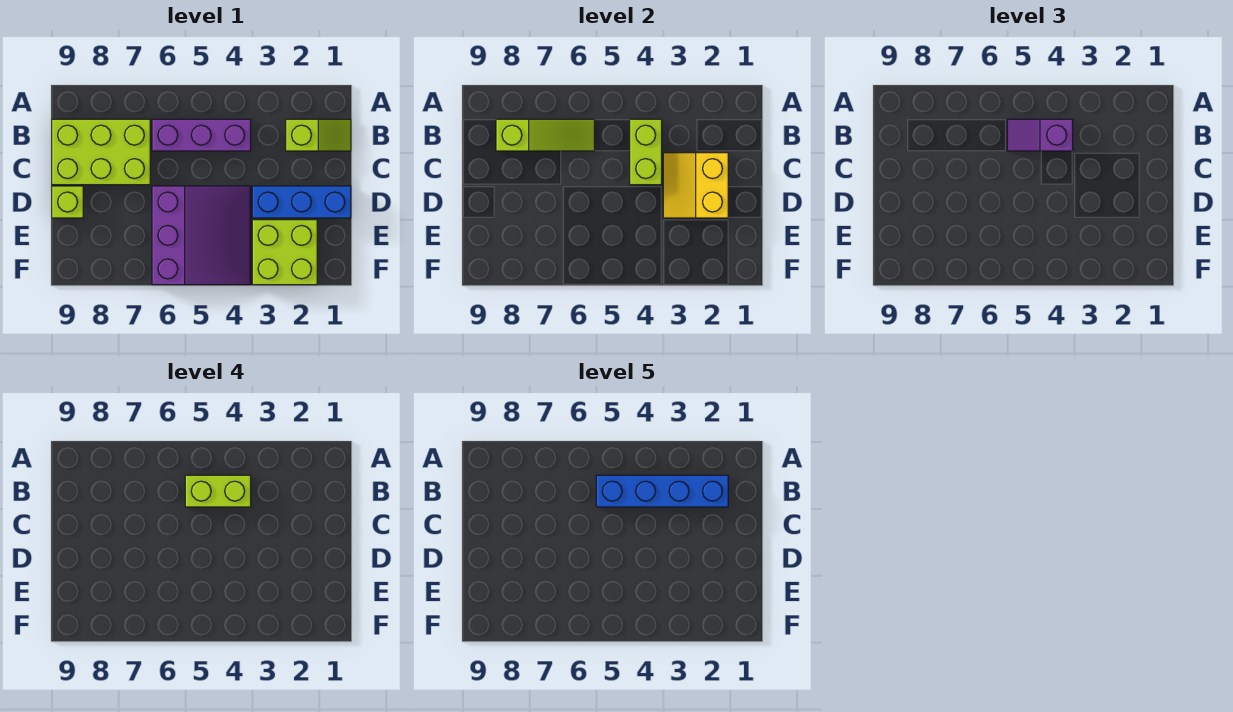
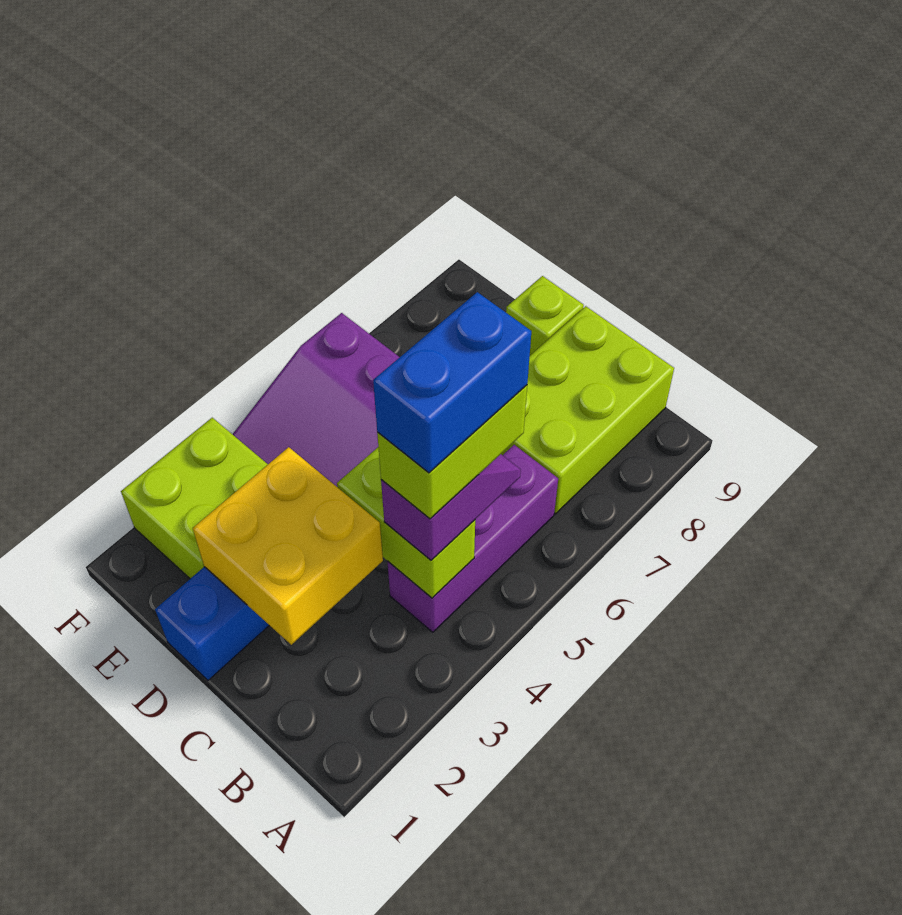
lime slope B1:B2 level 1 top 2 -> none
blue brick B2:B5 level 5 -> blue brick B4:B5 level 5
lime slope B6:B8 level 2 top 8 -> none
yellow slope C2:D3 level 2 top 2 -> yellow brick C2:D3 level 2

